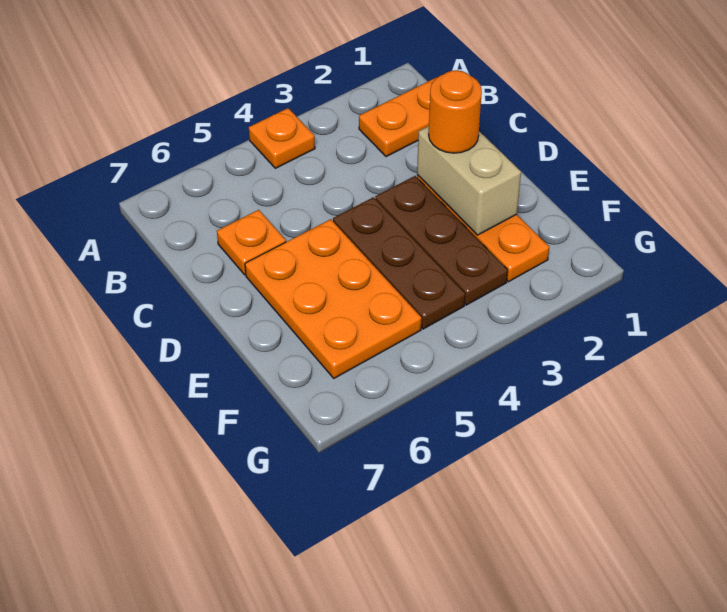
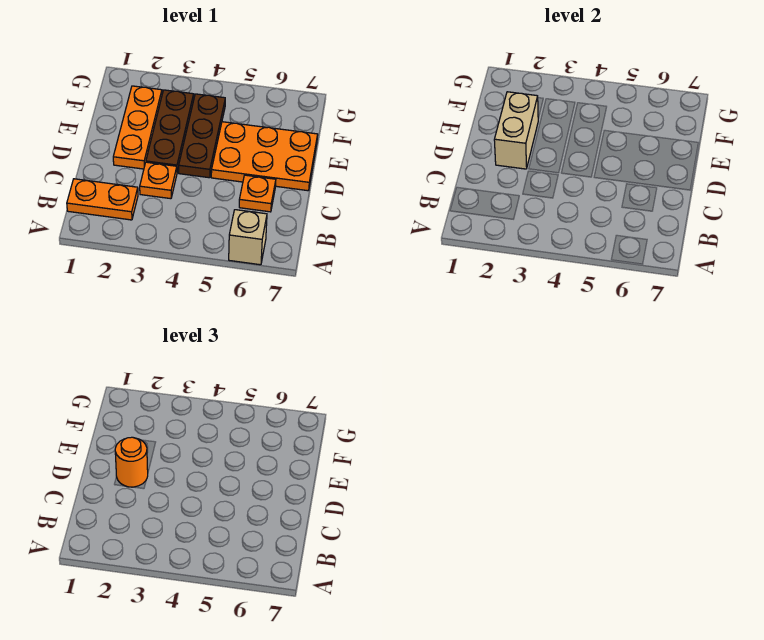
orange plate A4 level 1 -> orange plate C3 level 1
none -> tan brick A6 level 1
orange plate D5:F6 level 1 -> orange plate D5:E7 level 1

